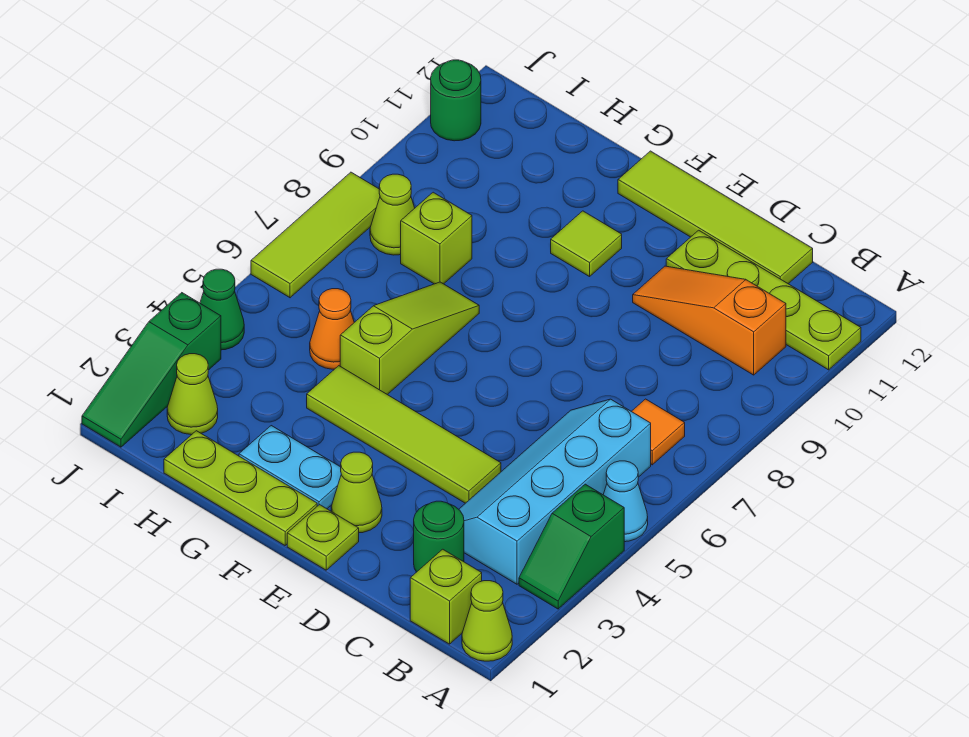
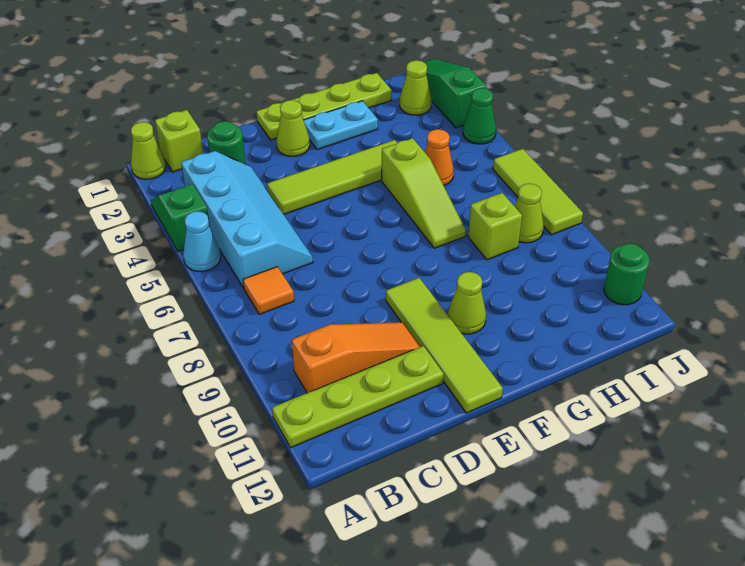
lime tile C12:F12 level 1 -> lime tile E9:E12 level 1
lime tile F10 level 1 -> lime cone F10 level 1

